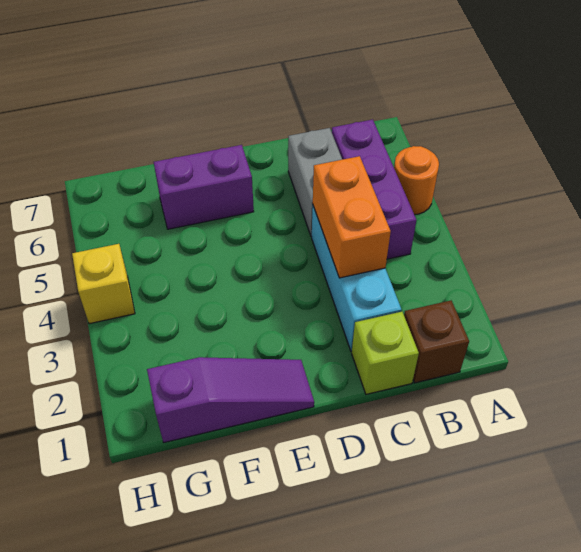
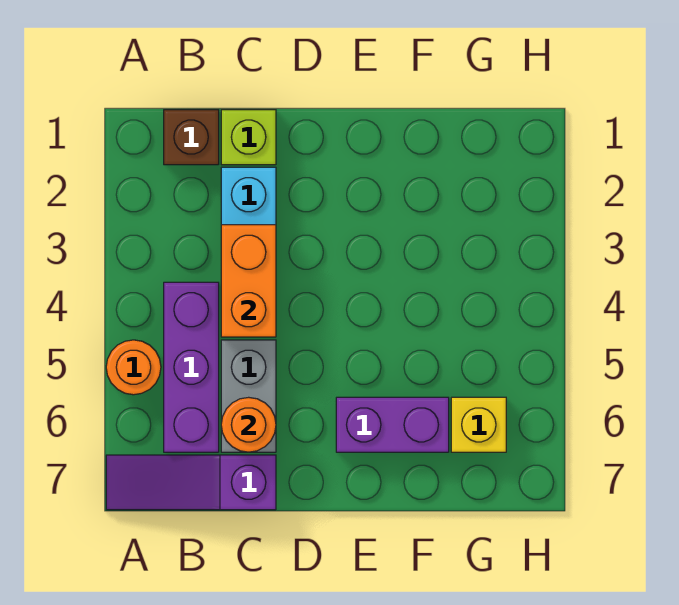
none -> orange round brick C6 level 2
purple slope E1:G1 level 1 top G -> purple slope A7:C7 level 1 top C
yellow brick H4 level 1 -> yellow brick G6 level 1

